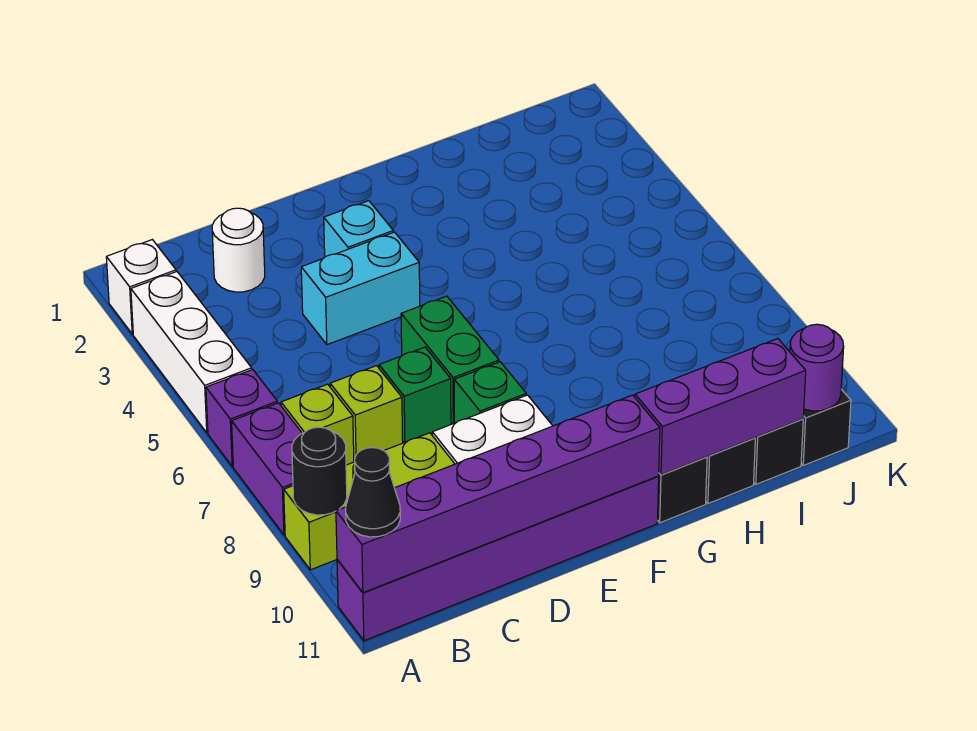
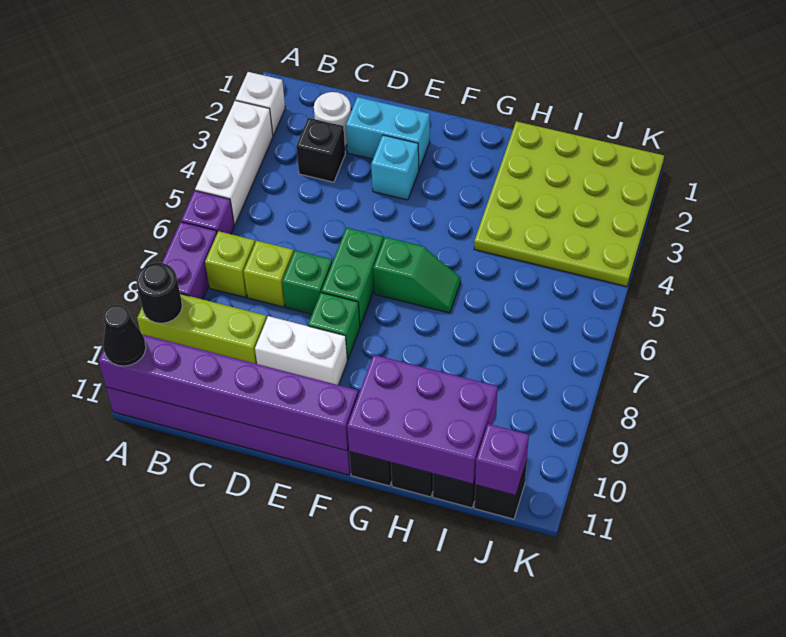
none -> black brick C3 level 1
cyan brick D4:E4 level 1 -> cyan brick D2:E2 level 1
none -> green slope F6:G6 level 1 top F
purple brick G11:I11 level 2 -> purple brick G10:I11 level 2
none -> lime plate H1:K4 level 1
purple round brick J11 level 2 -> purple brick J11 level 2

